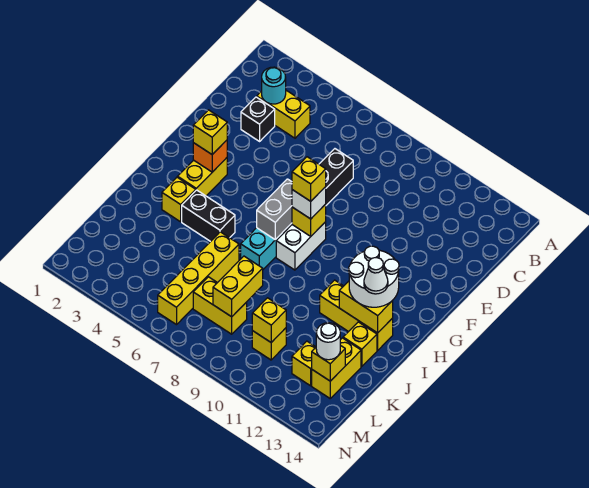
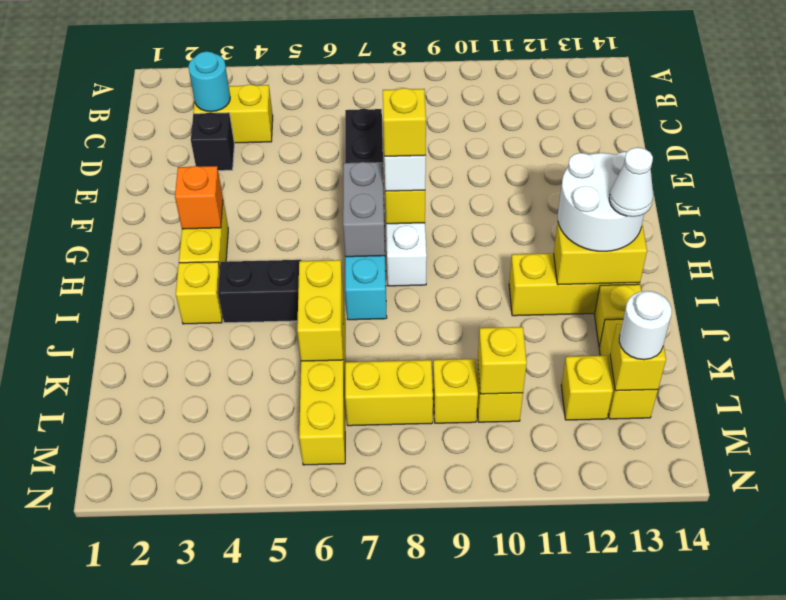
yellow brick G3 level 3 -> yellow brick L9 level 1
yellow brick K8:L8 level 2 -> yellow brick J6:K6 level 2

